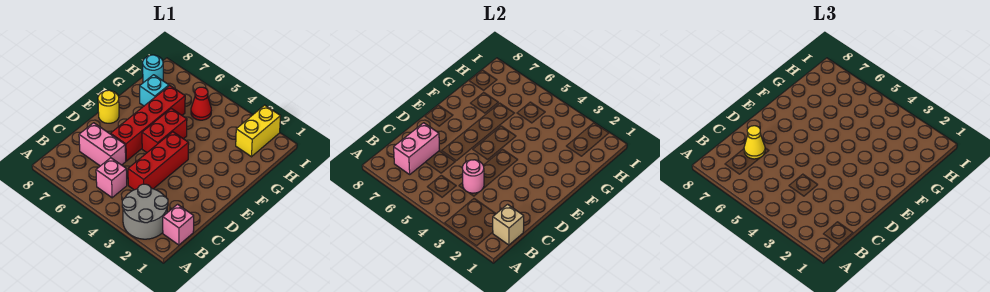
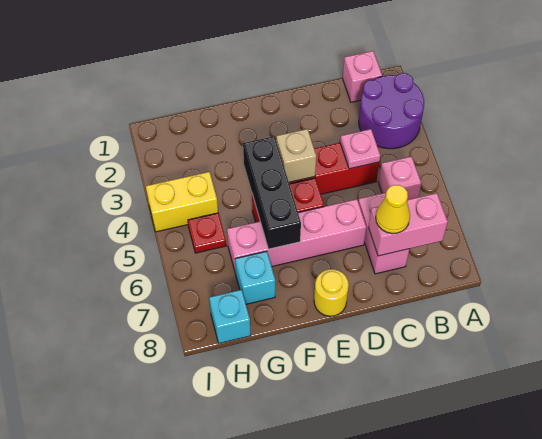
grey round brick A2:B3 level 1 -> purple round brick A2:B3 level 1
tan brick B1 level 2 -> tan brick E4 level 2
pink round brick C4 level 2 -> pink plate C4 level 2
red brick D6:G6 level 1 -> pink brick D6:G6 level 1
none -> black brick F4:F6 level 2
yellow brick H2:I2 level 1 -> yellow brick H4:I4 level 1
red cone H5 level 1 -> red plate H5 level 1
cyan round brick H8 level 1 -> cyan brick H8 level 1

